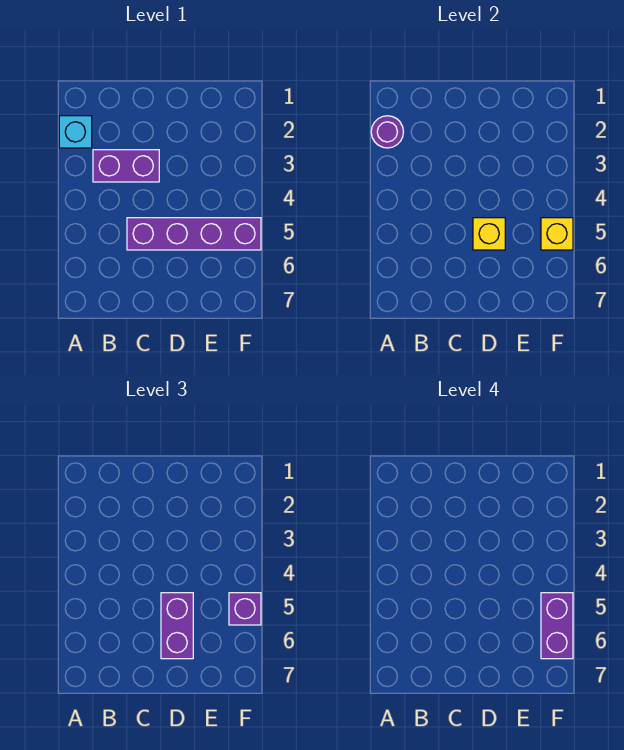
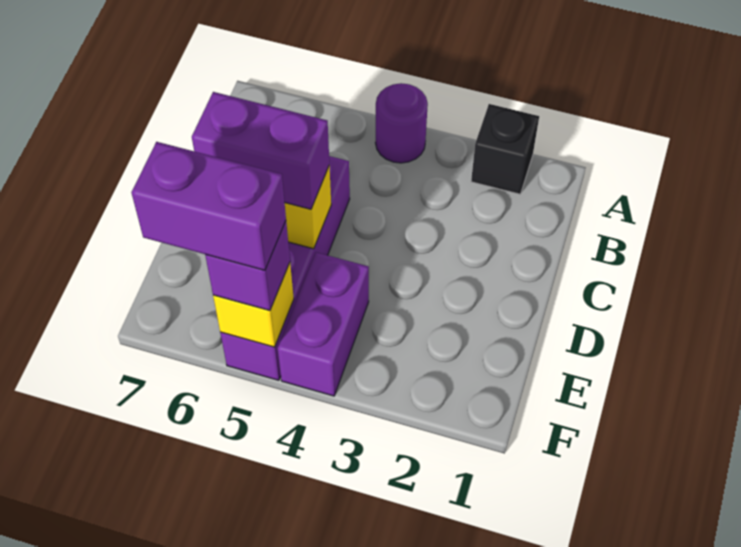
cyan brick A2 level 1 -> black brick A2 level 1
purple round brick A2 level 2 -> purple round brick A4 level 1
purple brick B3:C3 level 1 -> purple brick E4:F4 level 1

